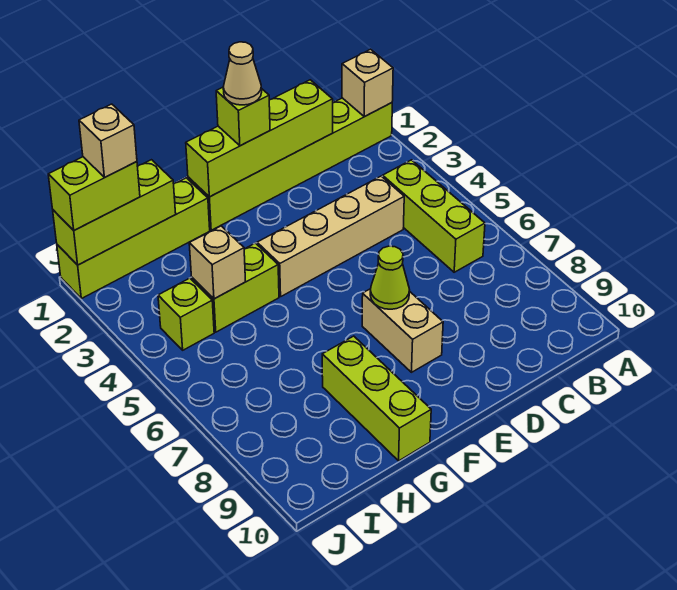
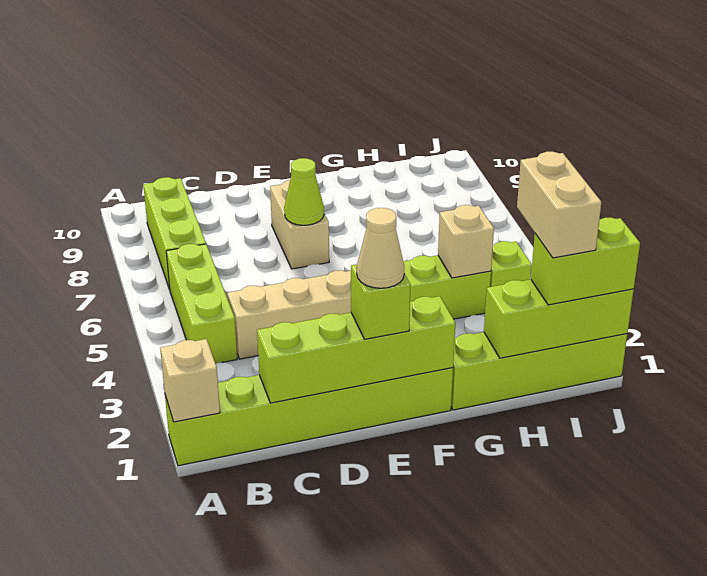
lime brick G8:G10 level 1 -> lime brick B7:B9 level 1
tan brick I1 level 4 -> tan brick I1:I2 level 4

